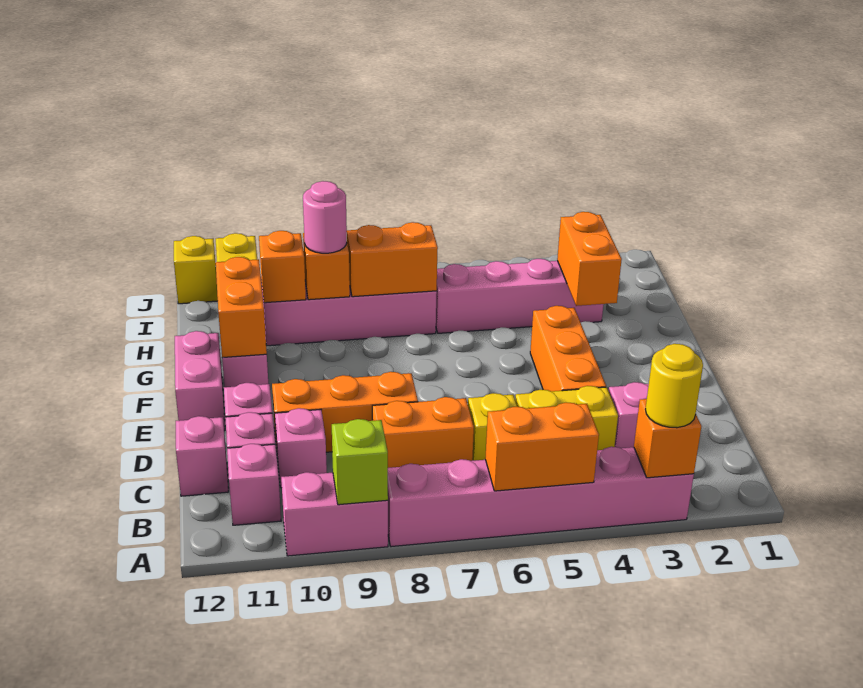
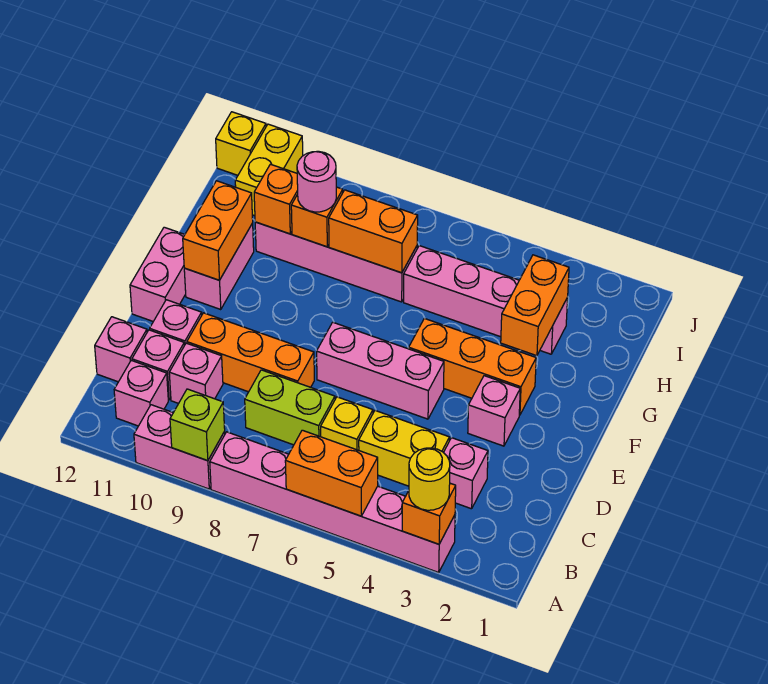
orange brick C7:C8 level 1 -> lime brick C7:C8 level 1
orange brick D4:F4 level 1 -> orange brick F3:F5 level 1
none -> pink brick E3 level 1
none -> pink brick E5:E7 level 1

